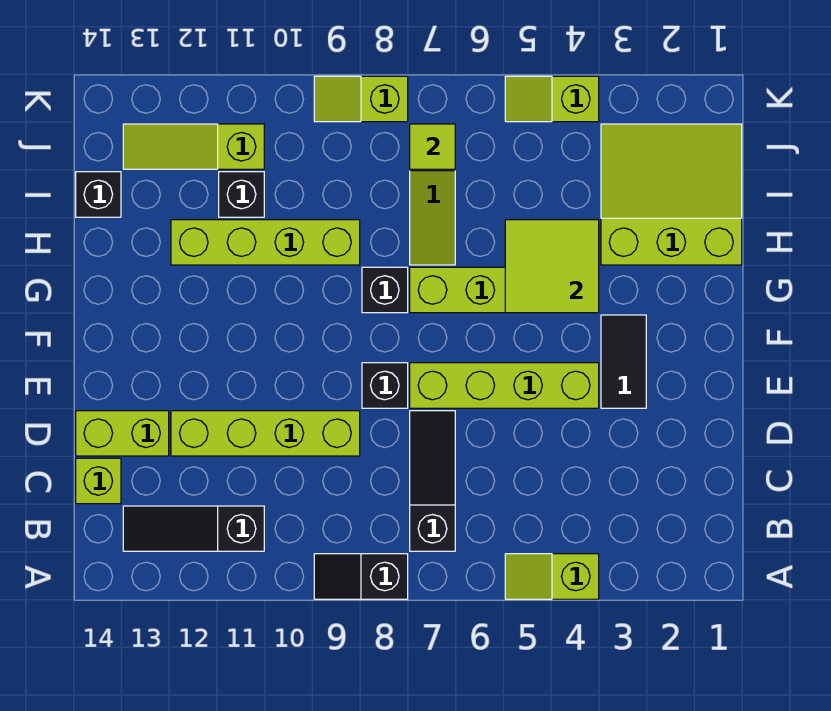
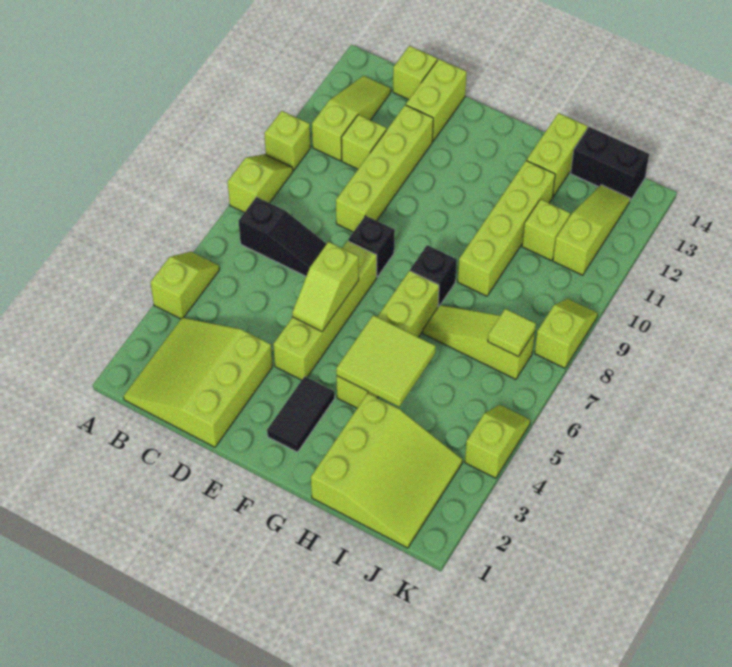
black slope A8:A9 level 1 top 8 -> lime slope A8:A9 level 1 top 8
none -> lime brick A10 level 1
none -> lime slope B1:D3 level 1 top D
black slope B11:B13 level 1 top 11 -> lime slope B11:B13 level 1 top 11
none -> lime brick C11 level 1
black tile E3:F3 level 1 -> black tile F2:F3 level 1
none -> lime slope E5:E6 level 2 top 6
none -> lime brick H13:H14 level 1
black brick I11 level 1 -> lime brick I11 level 1
black brick I14 level 1 -> black brick I14:J14 level 1

